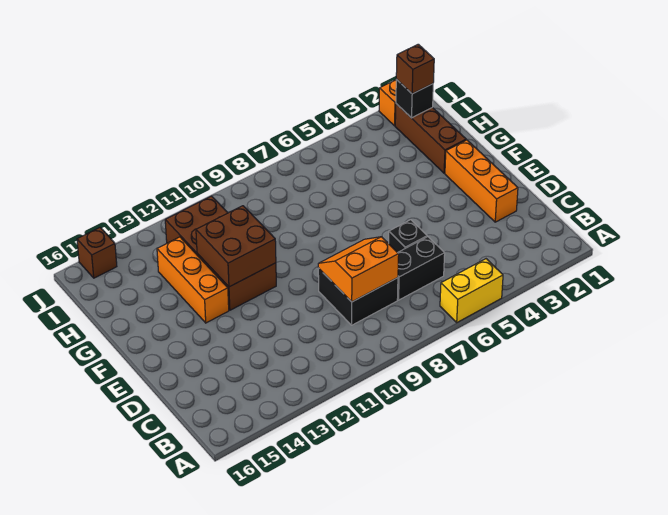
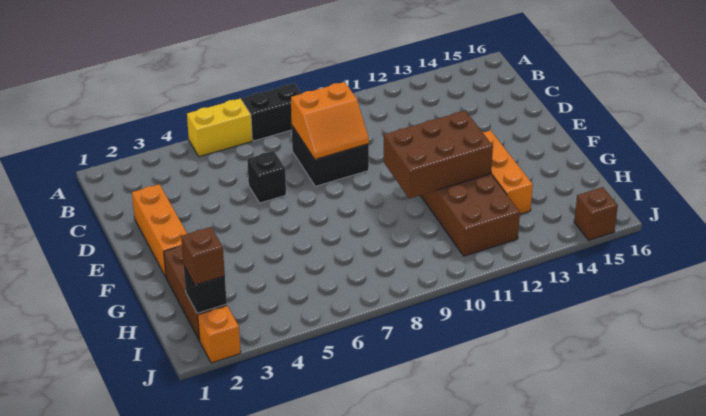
black brick C6:C7 level 1 -> black brick A7:A8 level 1
brown brick F11:G12 level 2 -> brown brick F10:G12 level 2

